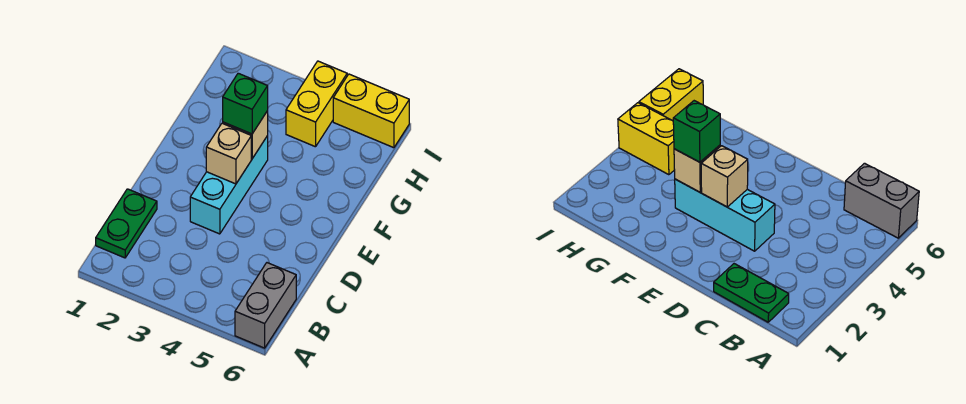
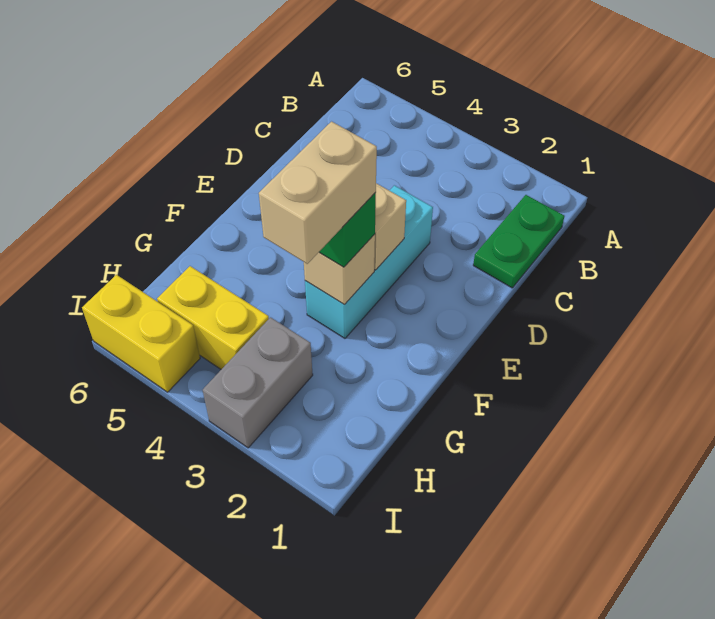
grey brick A6:B6 level 1 -> grey brick H3:I3 level 1
none -> tan brick F3:G3 level 4
yellow brick H4:I4 level 1 -> yellow brick H4:H5 level 1

